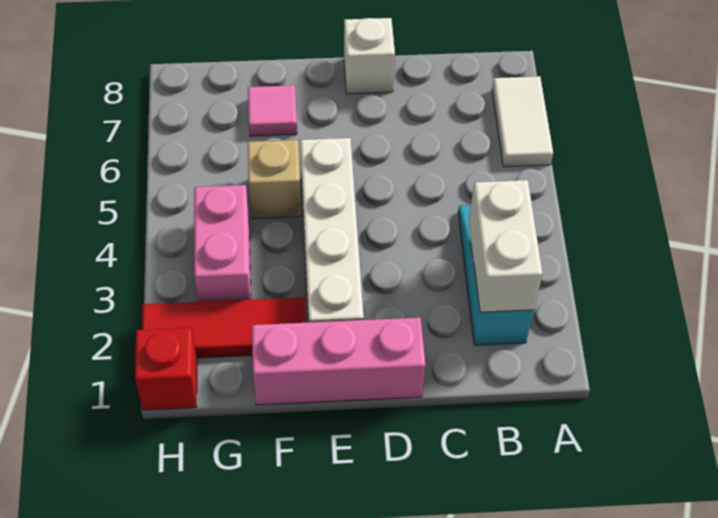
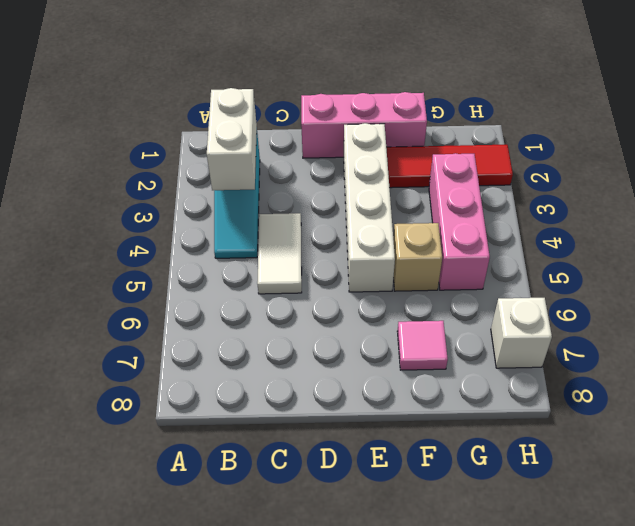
white tile A6:A7 level 1 -> white tile C4:C5 level 1
white brick D8 level 1 -> white brick H7 level 1
pink brick G3:G4 level 1 -> pink brick G3:G5 level 1
red brick H1 level 1 -> none

